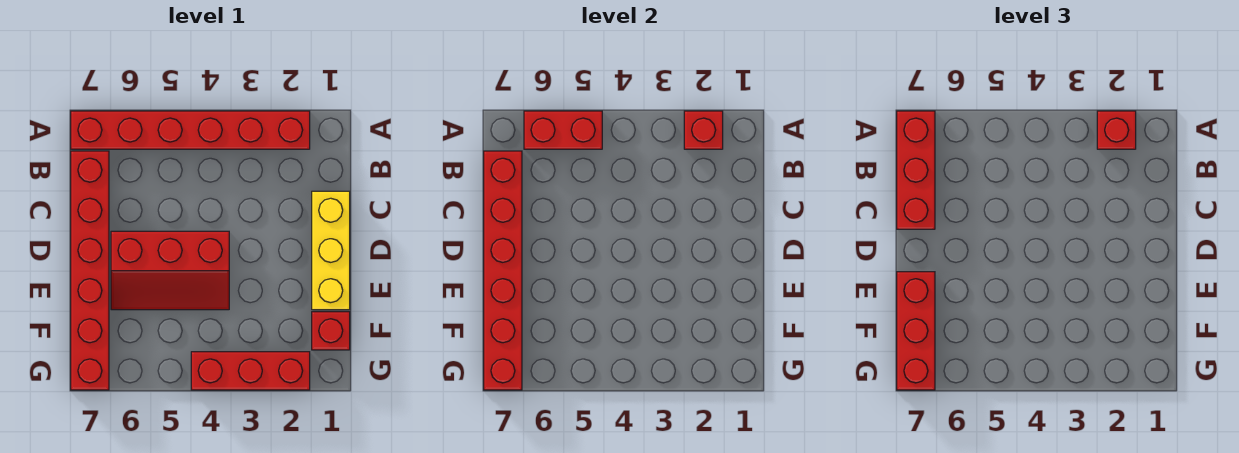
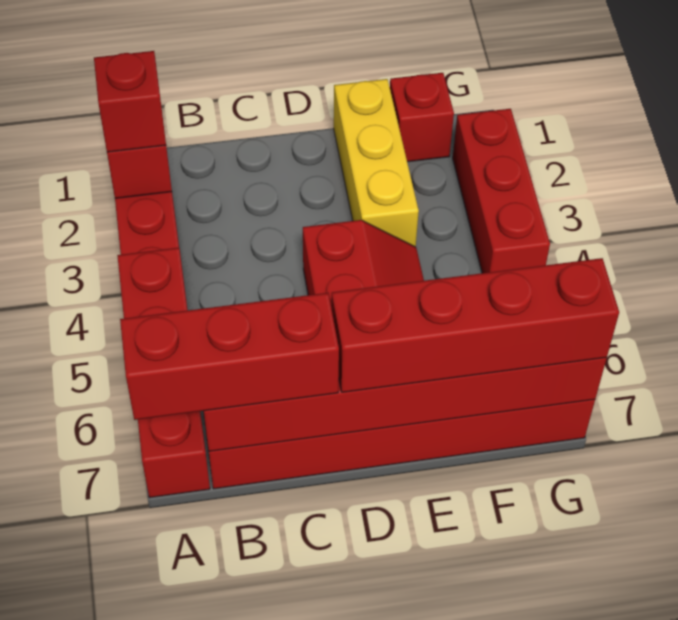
yellow brick C1:E1 level 1 -> yellow brick E1:E3 level 1
red brick E7:G7 level 3 -> red brick D7:G7 level 3

